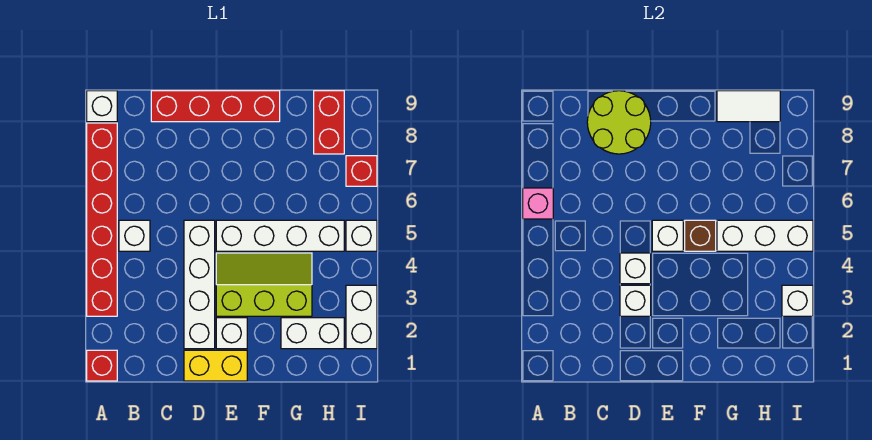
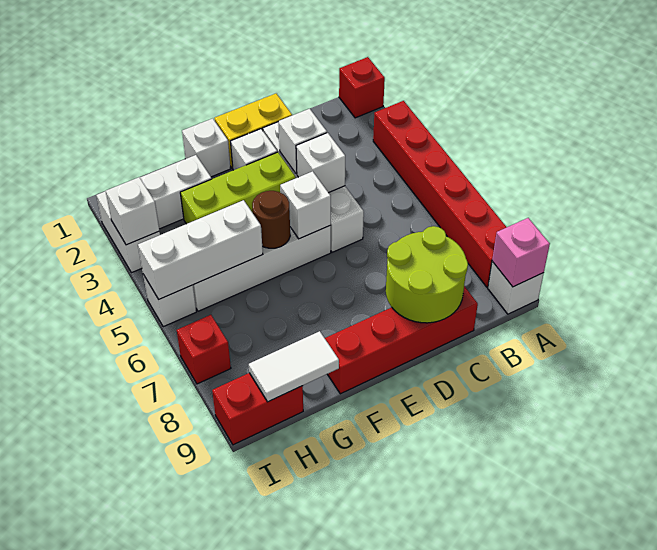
pink brick A6 level 2 -> pink brick A9 level 2
white brick B5 level 1 -> white brick F1 level 1
brown brick F5 level 2 -> brown round brick F5 level 2
red brick H8:H9 level 1 -> red brick H9:I9 level 1

